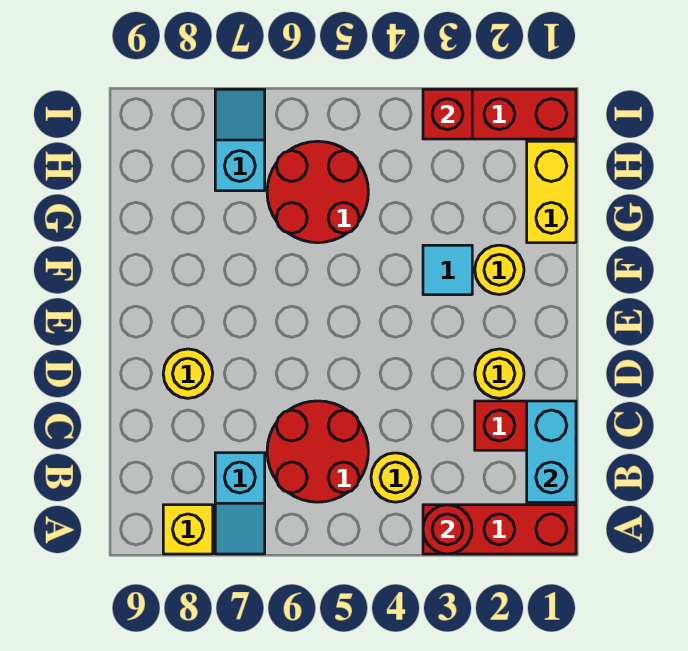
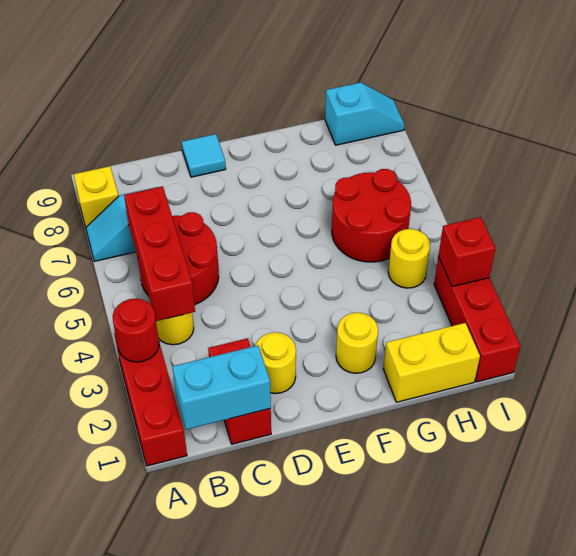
none -> red brick B4:B6 level 2
yellow round brick D8 level 1 -> yellow round brick H4 level 1
cyan tile F3 level 1 -> cyan tile D9 level 1
cyan slope H7:I7 level 1 top H -> cyan slope H9:I9 level 1 top H

